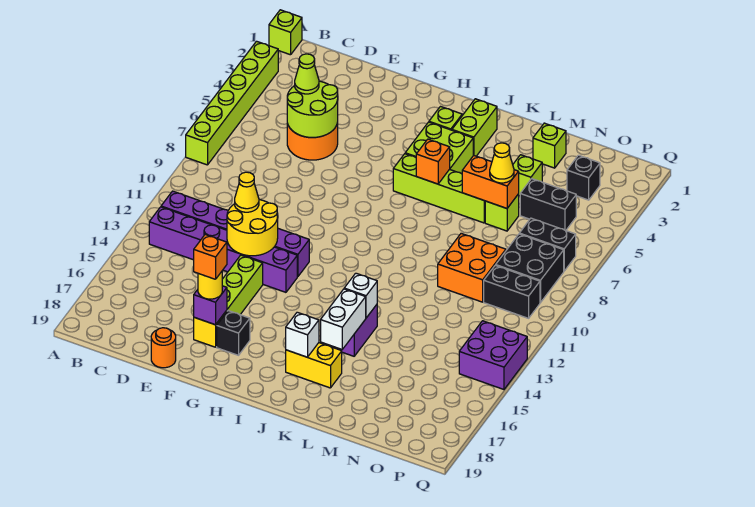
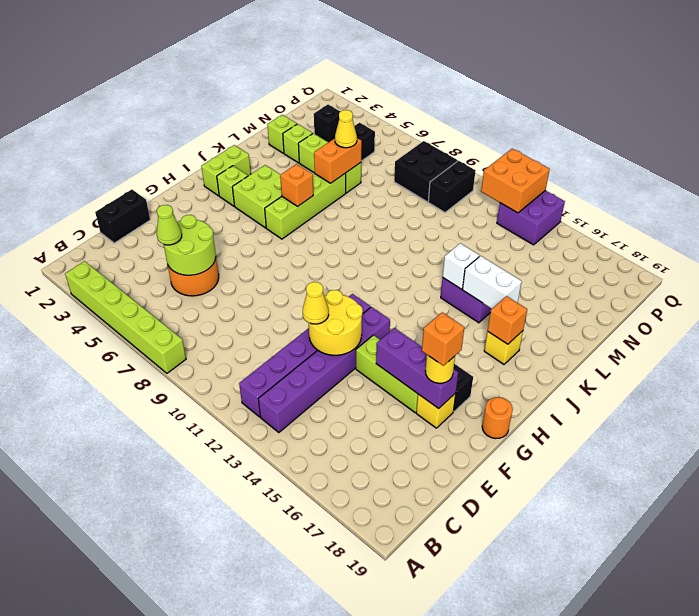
lime brick A1 level 1 -> lime brick M3 level 1
orange round brick E19 level 1 -> orange round brick G19 level 1
purple brick F17 level 2 -> purple brick F15:F17 level 2
lime brick J2:J3 level 1 -> lime brick I2:J2 level 1
yellow brick J17:K17 level 1 -> yellow brick J17 level 1
white brick J17 level 2 -> orange brick J17 level 2
orange brick M9:N10 level 1 -> orange brick P12:Q13 level 2
black brick O7:P7 level 1 -> black brick D1:E1 level 1

